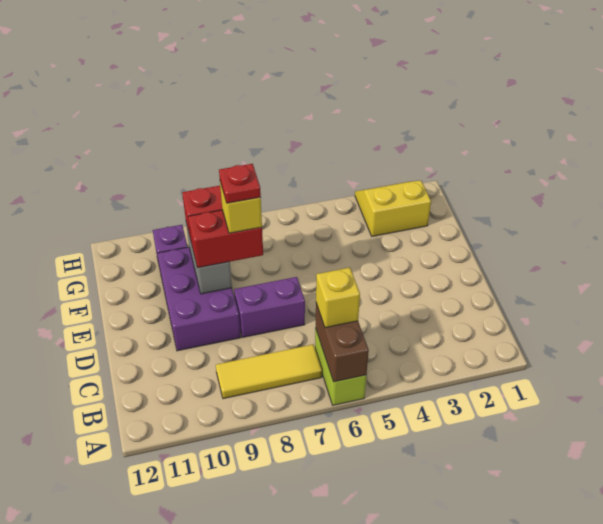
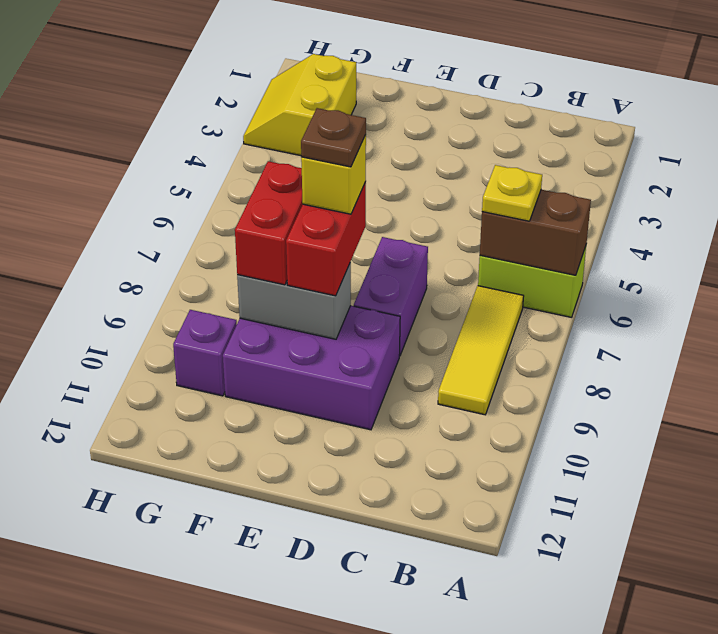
yellow brick B6 level 3 -> yellow plate B6 level 3
red plate E8 level 5 -> brown plate E8 level 5

